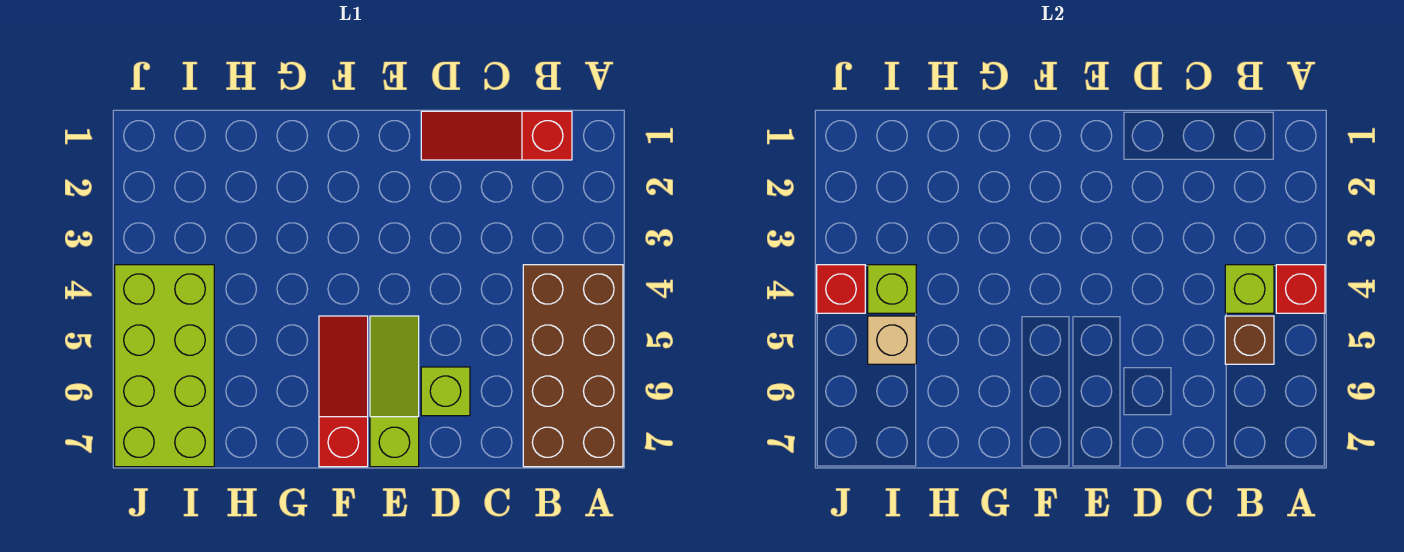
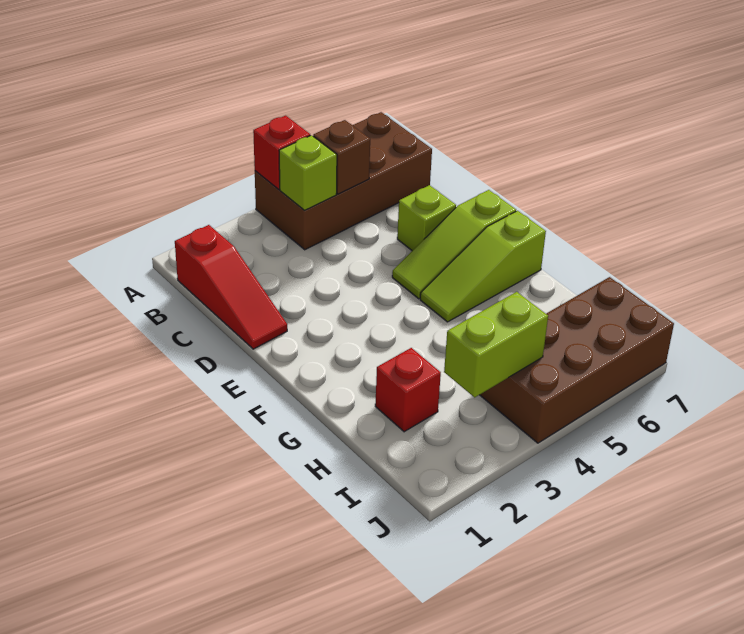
red slope F5:F7 level 1 top 7 -> lime slope F5:F7 level 1 top 7
lime brick I4:J7 level 1 -> brown brick I4:J7 level 1
lime brick I4 level 2 -> lime brick I3:I4 level 2
tan brick I5 level 2 -> none
red brick J4 level 2 -> red brick H2 level 1

